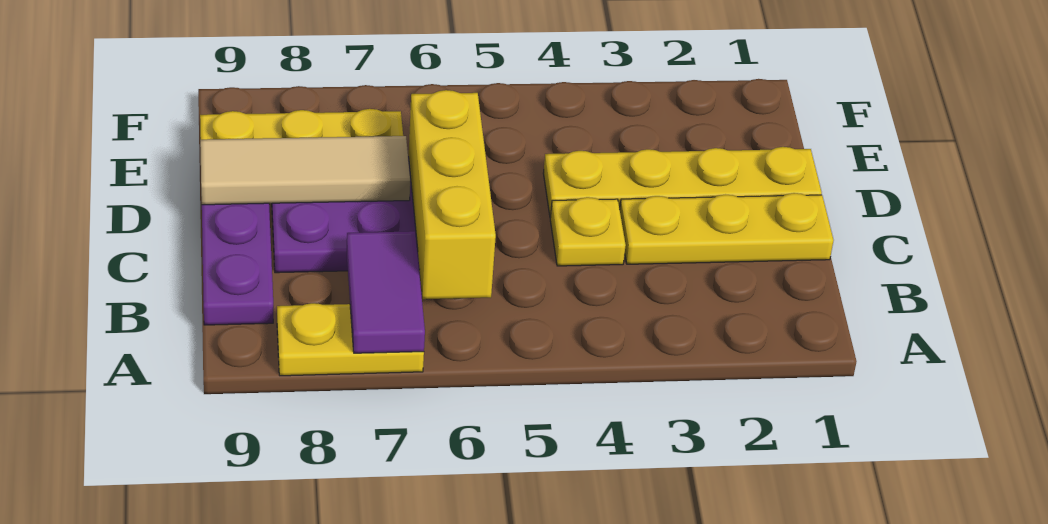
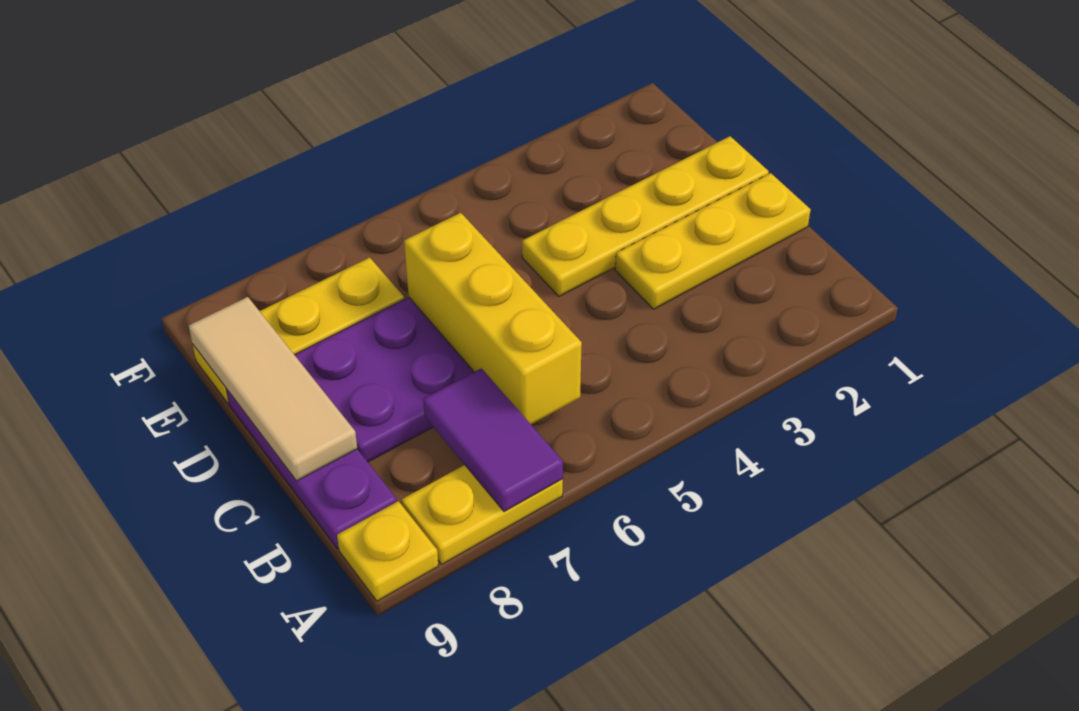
yellow plate C4 level 1 -> yellow plate A9 level 1
tan tile D7:D9 level 2 -> tan tile C9:E9 level 2

